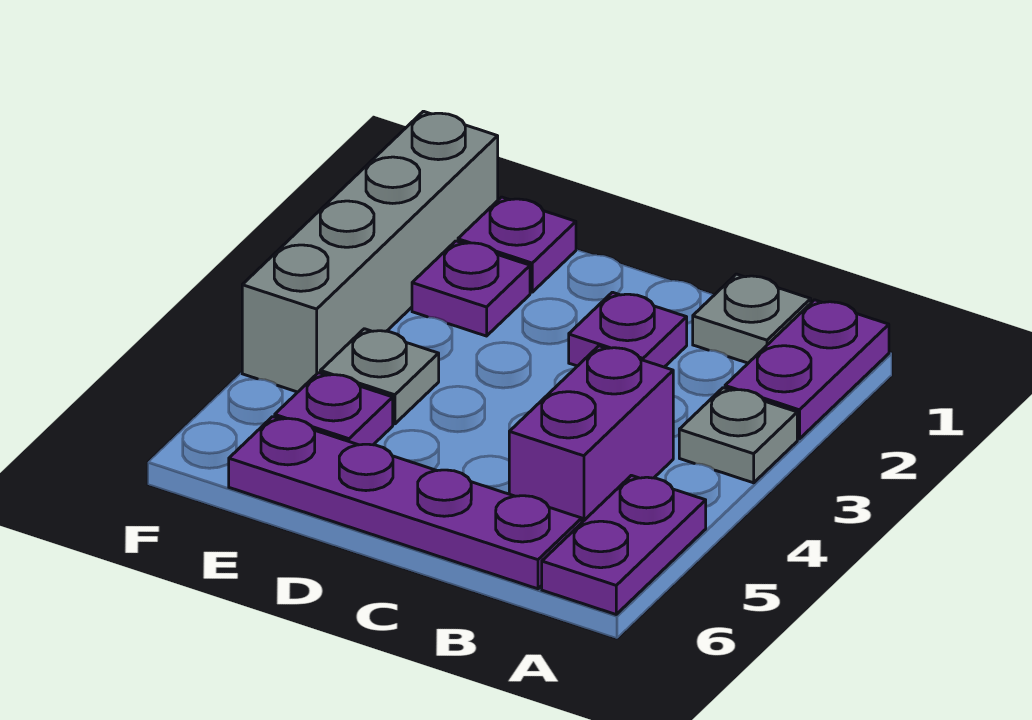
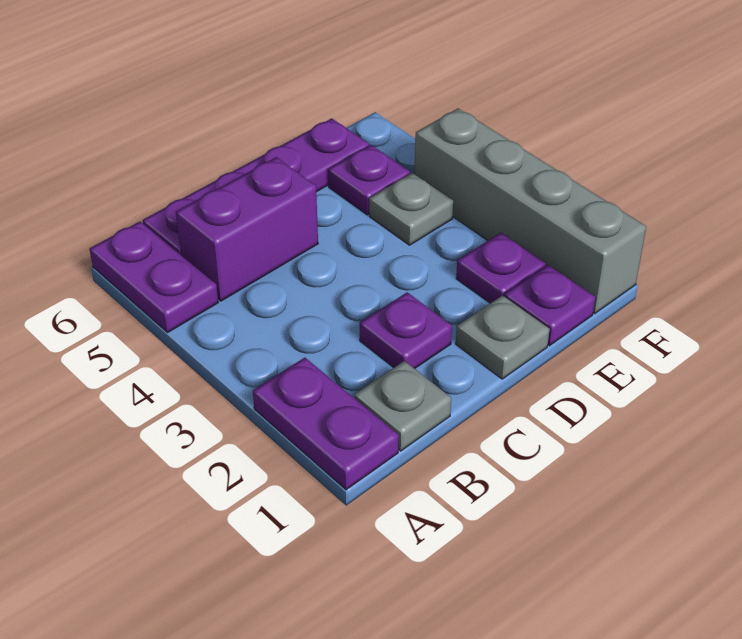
grey plate A3 level 1 -> grey plate D1 level 1
purple brick B4:B5 level 1 -> purple brick B5:C5 level 1

